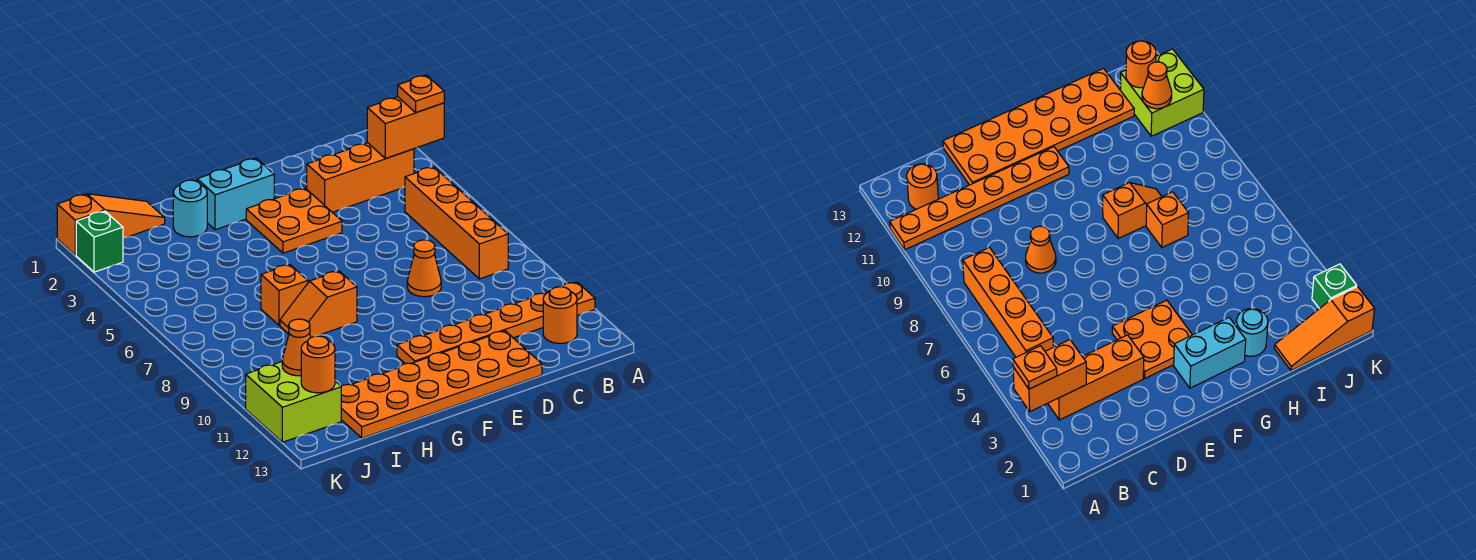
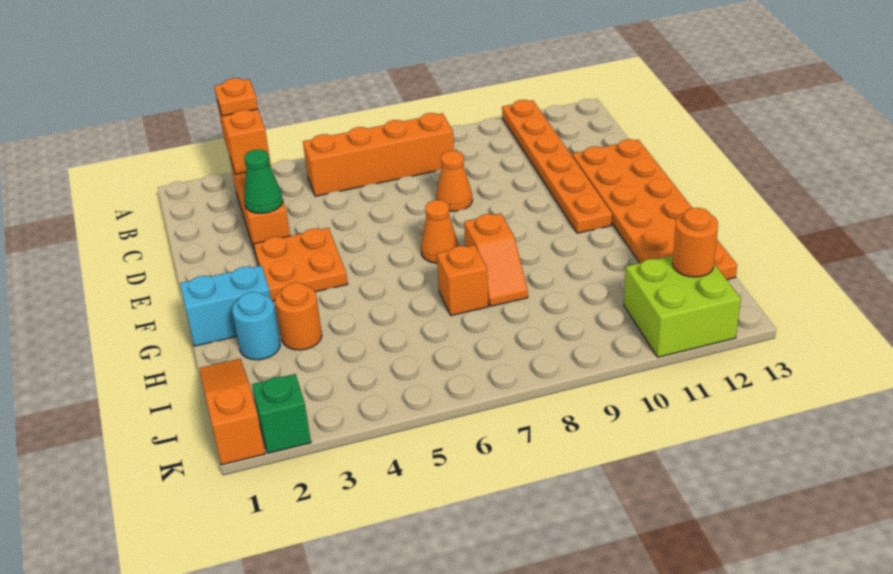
orange round brick B12 level 1 -> orange round brick H3 level 1
none -> green cone D3 level 2
cyan brick F2:G2 level 1 -> cyan brick G1:G2 level 1
orange cone J11 level 2 -> orange cone F7 level 1

